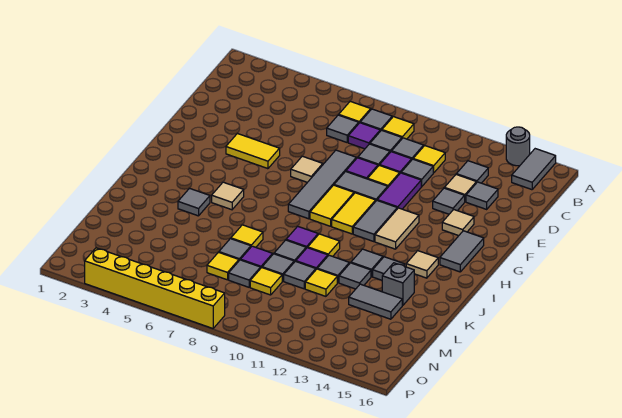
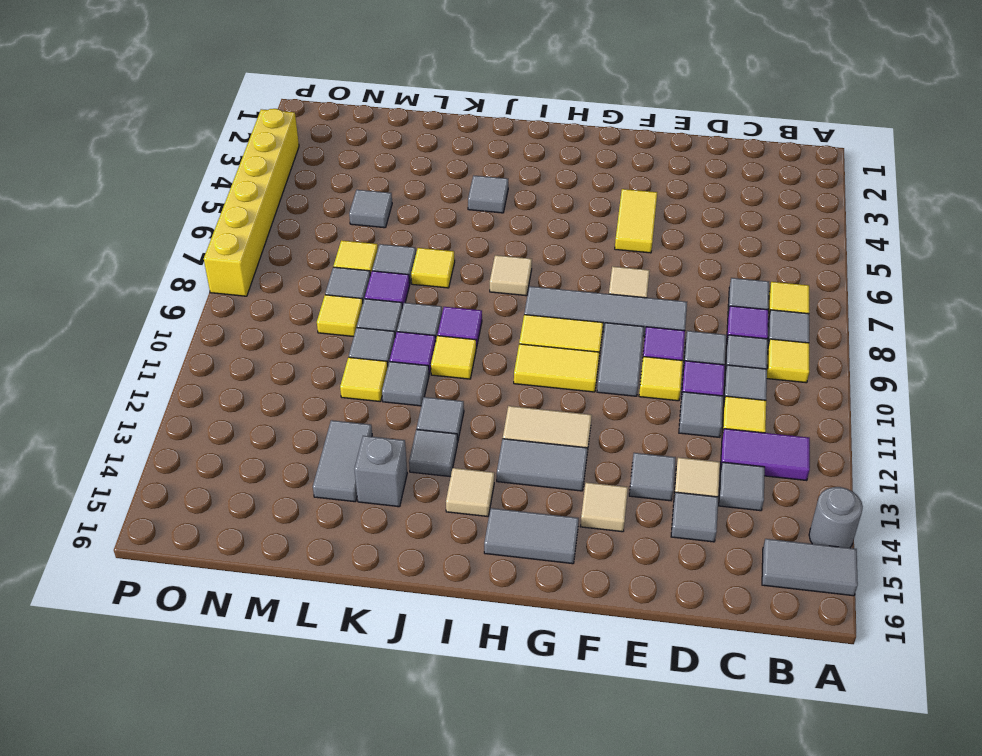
purple tile E11:F11 level 1 -> purple tile B12:C12 level 1
grey tile G11:H11 level 1 -> grey tile G13:H13 level 1
tan tile I5 level 1 -> tan tile I7 level 1
grey tile K12 level 1 -> grey tile M5 level 1

